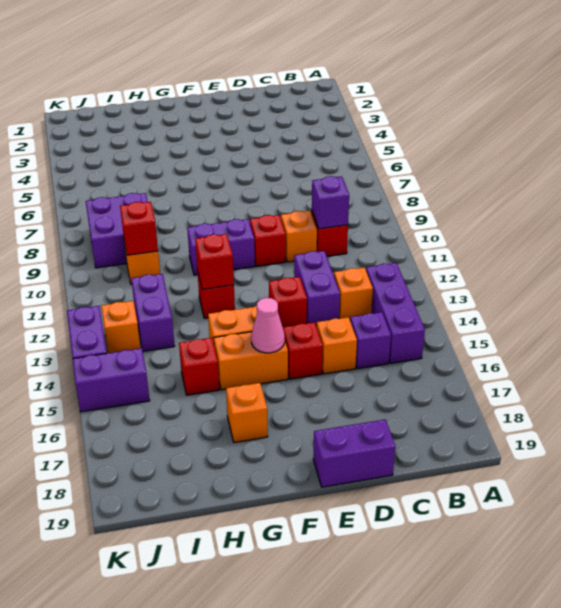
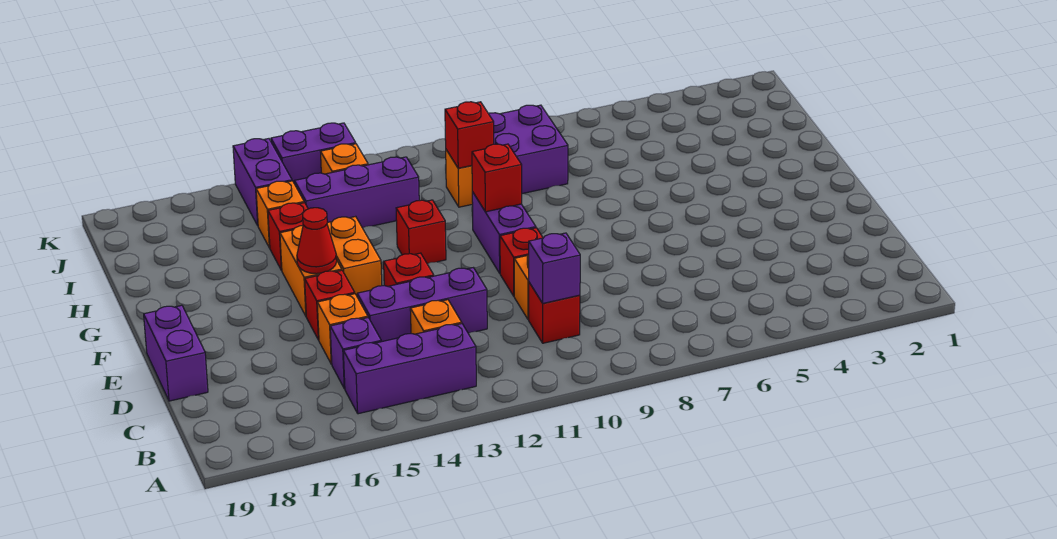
purple brick D12:D13 level 1 -> purple brick D12:D14 level 1
pink cone F15 level 2 -> red cone F15 level 2
red brick G12 level 2 -> red brick G10 level 2
orange brick G17 level 1 -> orange brick I15 level 1
purple brick I12:I13 level 1 -> purple brick I12:I14 level 1

